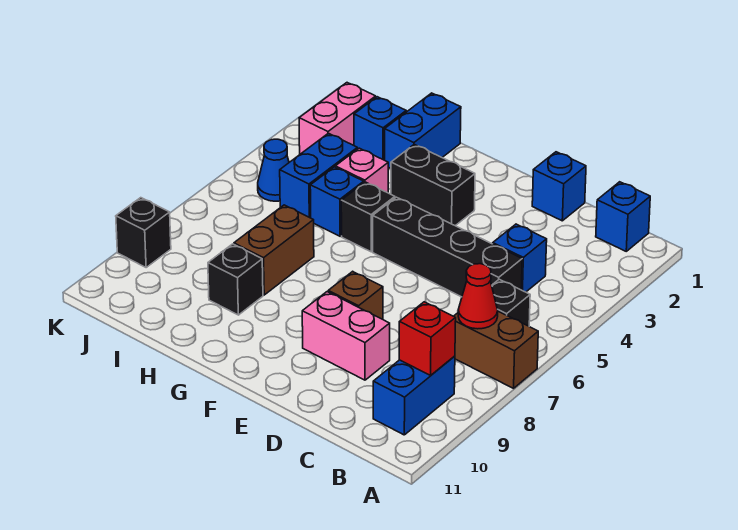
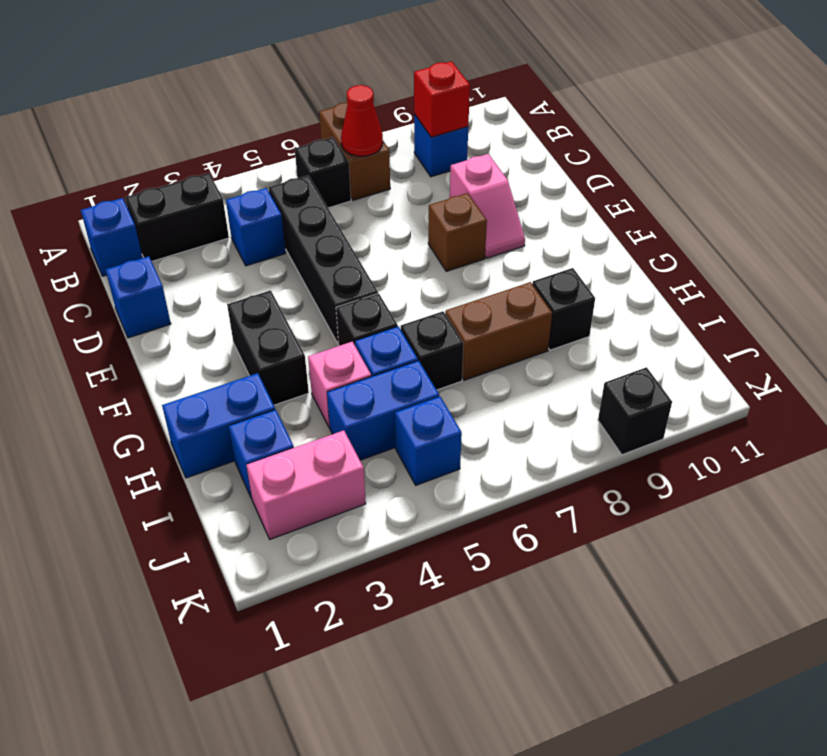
none -> black brick B2:B3 level 1
blue brick B9:B10 level 1 -> blue brick B9 level 1
pink brick D9:E9 level 1 -> pink slope D9:E9 level 1 top D
none -> black brick H6 level 1
blue cone J5 level 1 -> blue brick J5 level 1

